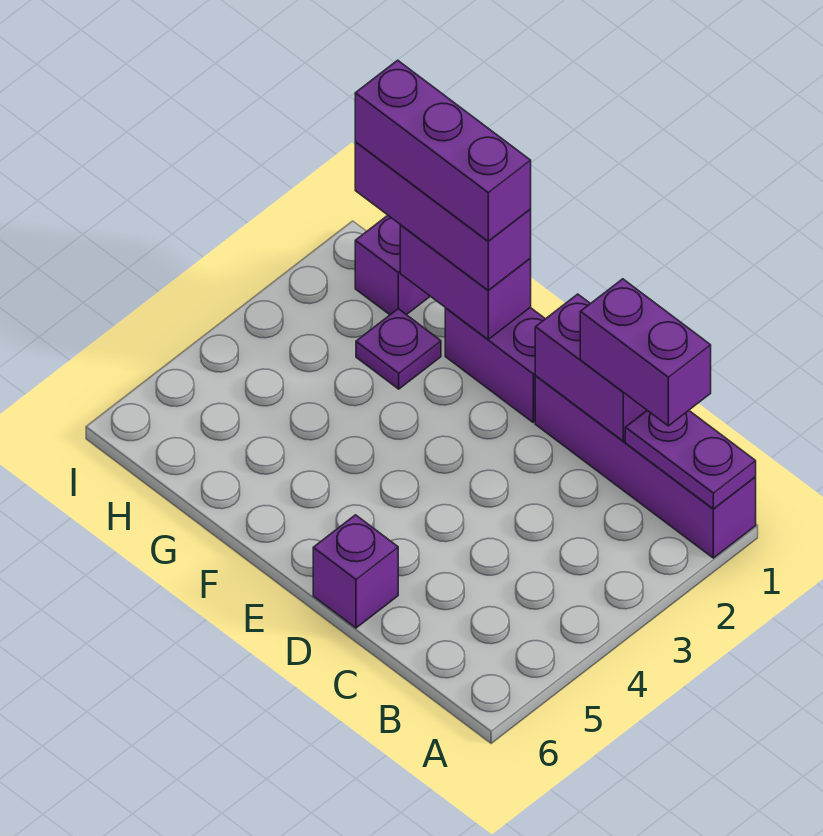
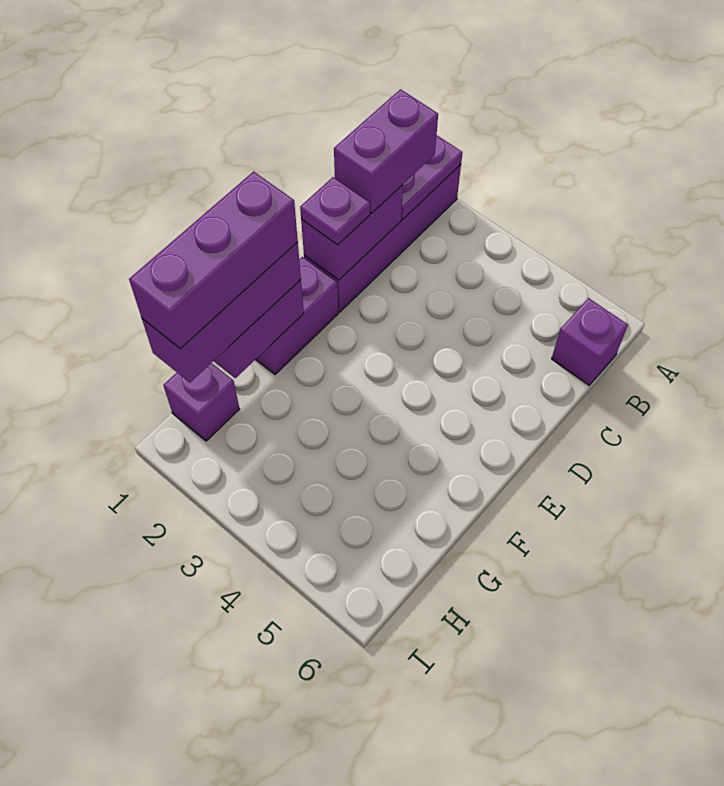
purple brick D6 level 1 -> purple brick B6 level 1
purple plate G2 level 1 -> purple plate D1 level 3

